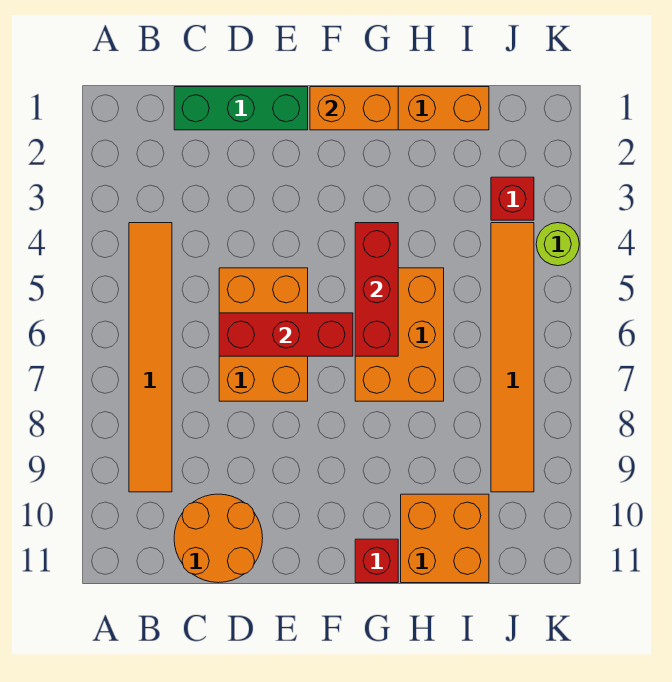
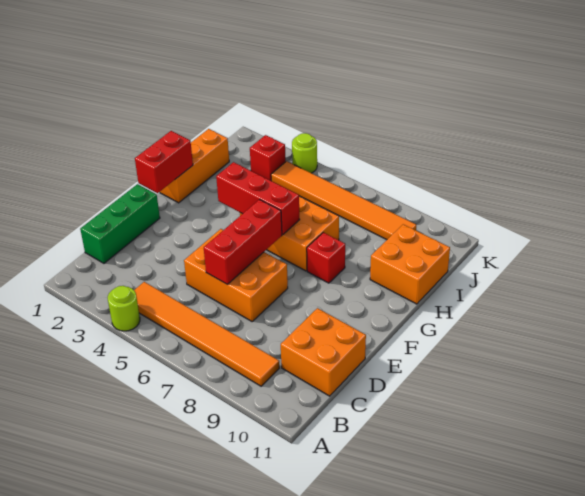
none -> lime round brick A4 level 1
orange round brick C10:D11 level 1 -> orange brick C10:D11 level 1
orange brick F1:G1 level 2 -> red brick F1:G1 level 2
red brick G11 level 1 -> red brick G8 level 1

